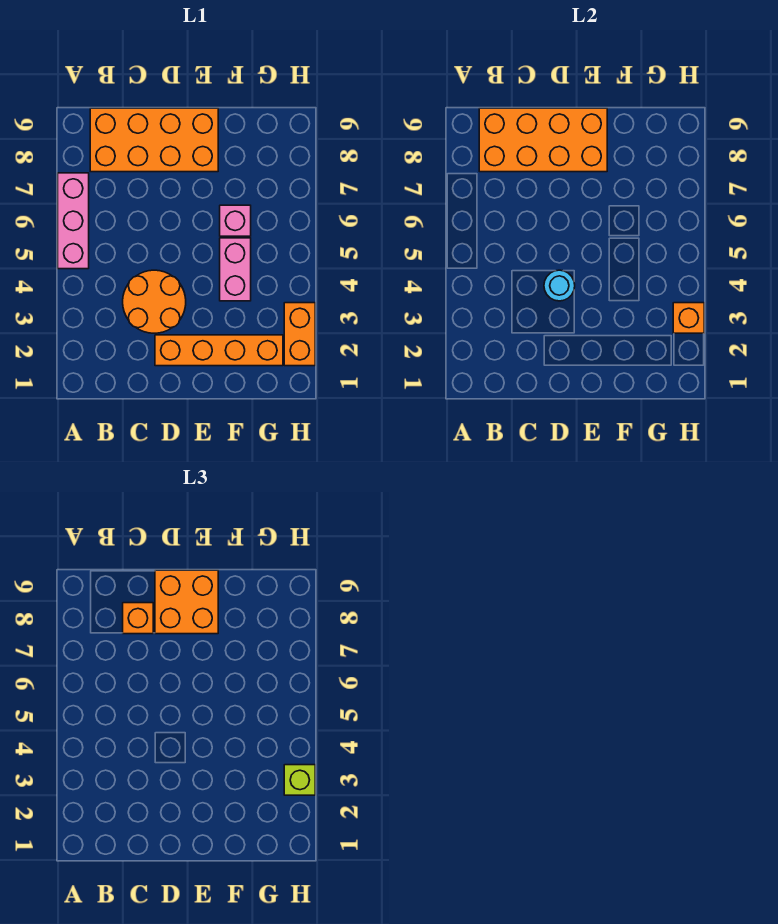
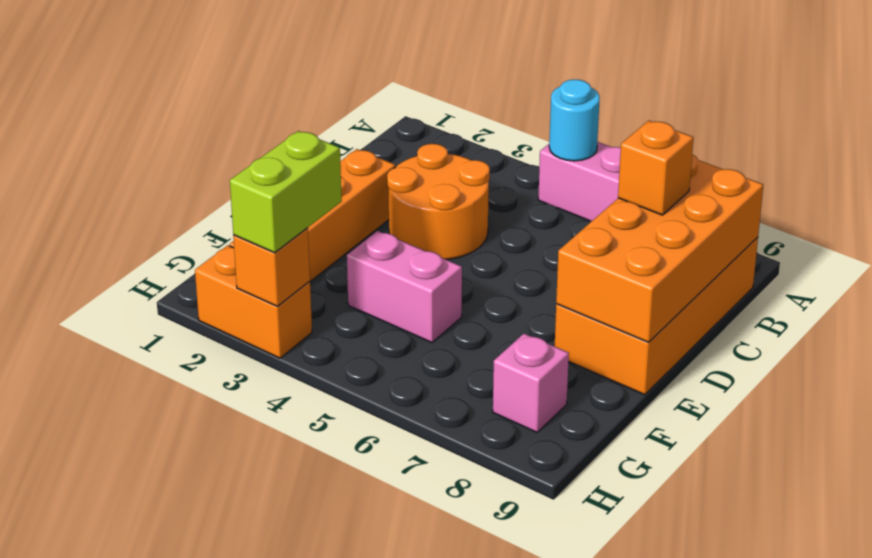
cyan round brick D4 level 2 -> cyan round brick A5 level 2
orange brick D8:E9 level 3 -> none
pink brick F6 level 1 -> pink brick G8 level 1
lime brick H3 level 3 -> lime brick G3:H3 level 3

